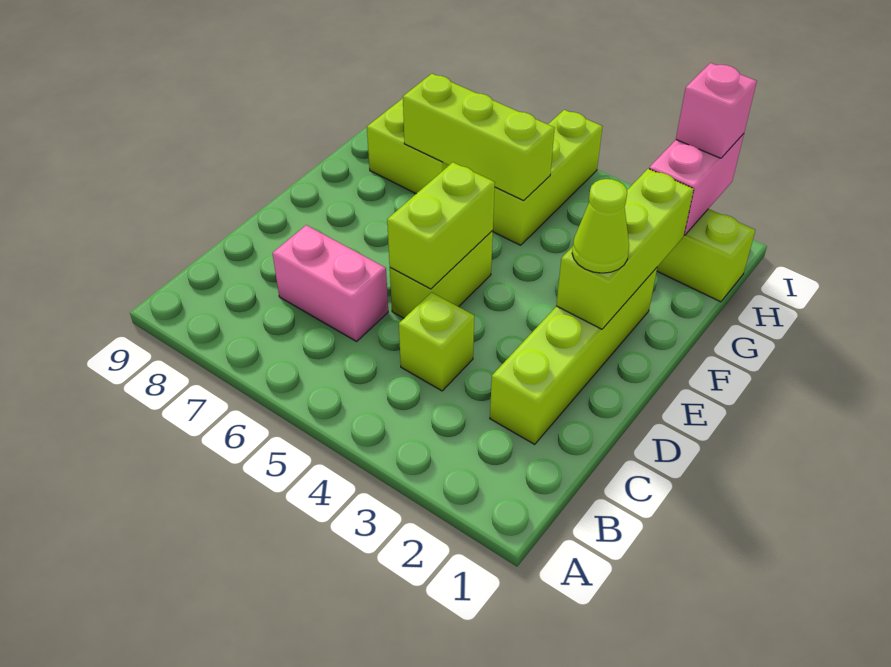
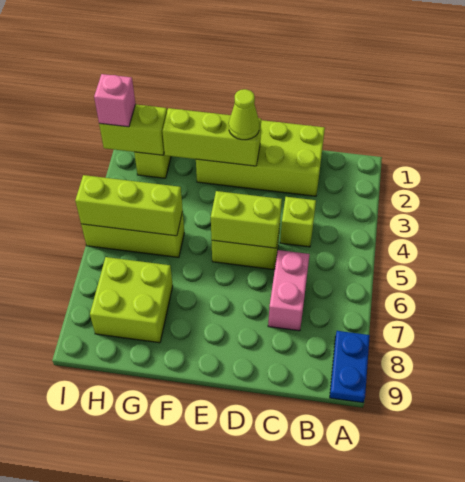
none -> blue plate A8:A9 level 1
lime brick C2:F2 level 1 -> lime brick C1:F2 level 1
lime brick G5:G7 level 2 -> lime brick G5:I5 level 2
pink brick H2:I2 level 2 -> lime brick H2:I2 level 2

